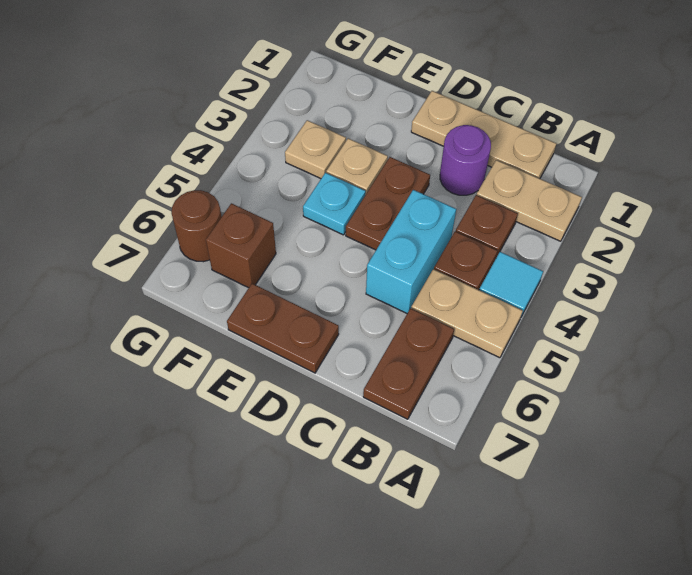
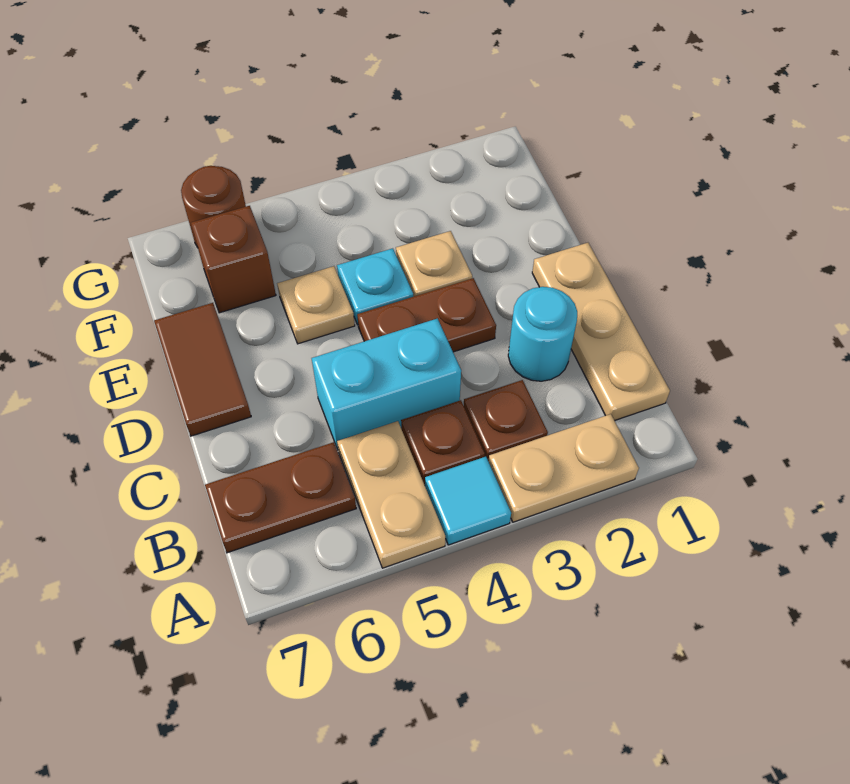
tan plate A2:B2 level 1 -> tan plate A2:A3 level 1
purple round brick C2 level 1 -> cyan round brick C2 level 1
brown plate D7:E7 level 1 -> brown tile D7:E7 level 1
tan plate F3 level 1 -> tan plate E5 level 1

